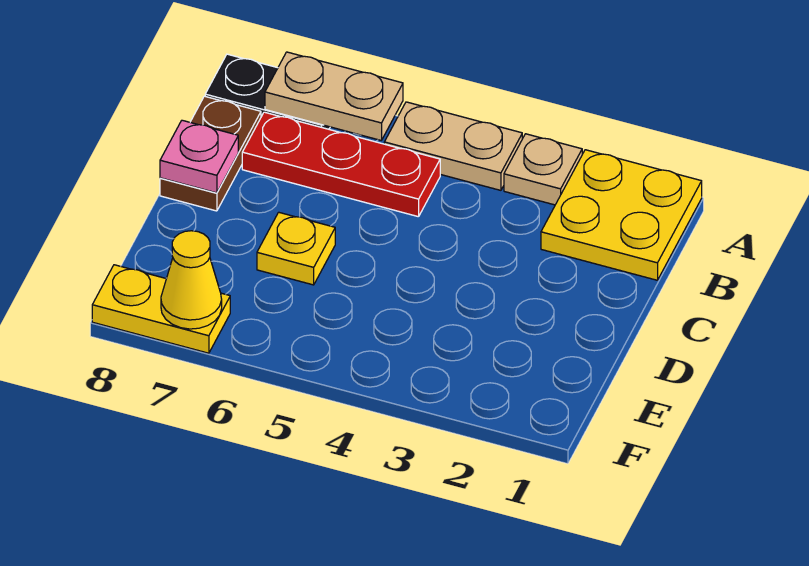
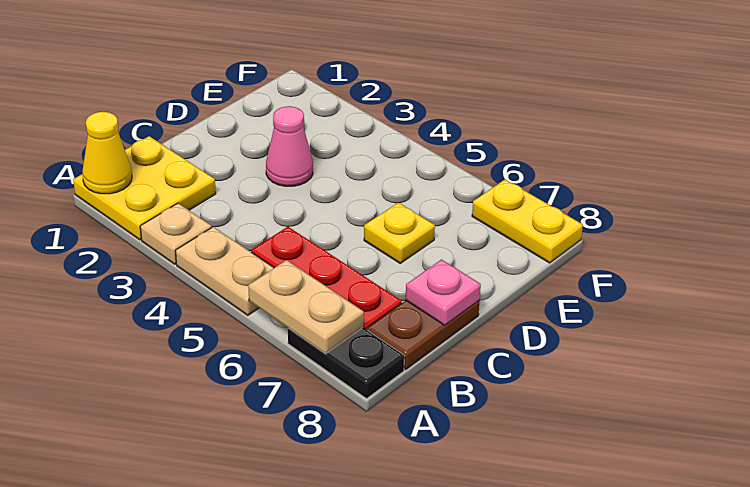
none -> pink cone D3 level 1
yellow cone F7 level 2 -> yellow cone A1 level 2

